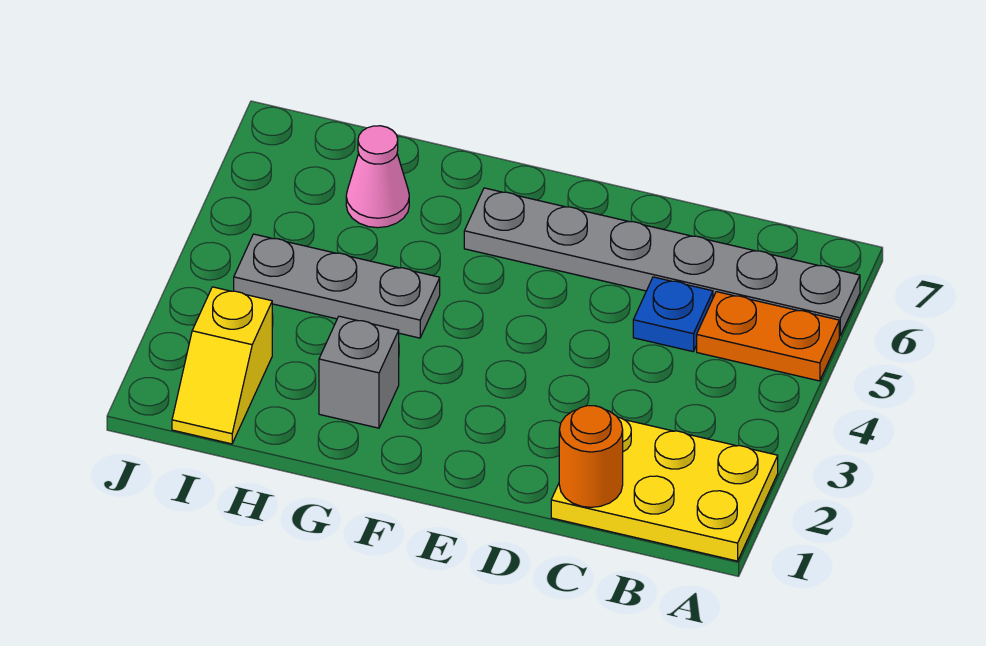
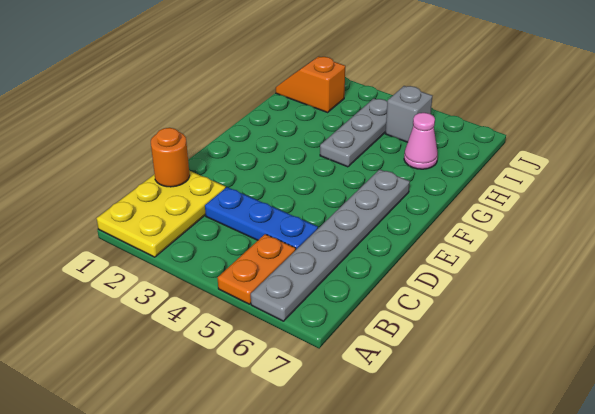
blue plate C5 level 1 -> blue plate C3:C5 level 1
grey brick G2 level 1 -> grey brick I5 level 1
yellow slope I1:I2 level 1 top 2 -> orange slope I1:I2 level 1 top 2

